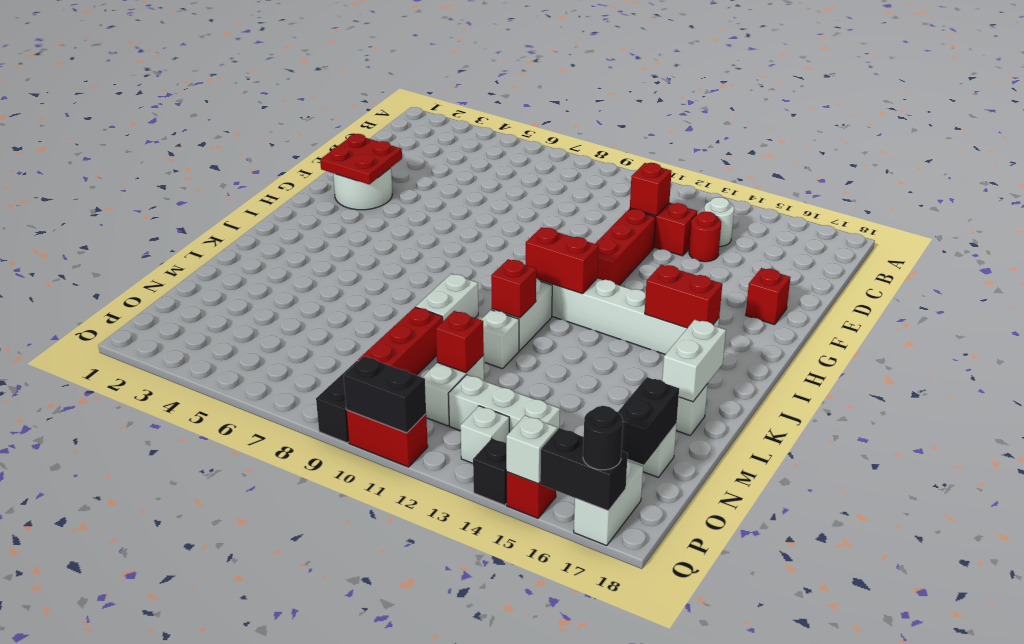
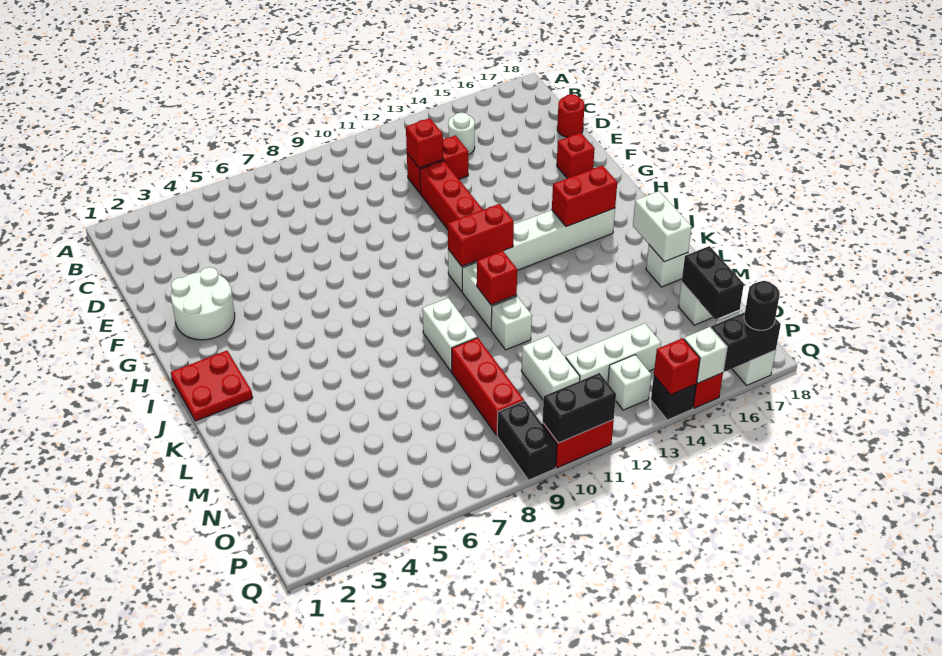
red round brick D14 level 1 -> red round brick D18 level 1
red plate F2:G3 level 2 -> red plate I1:J2 level 1
red brick N11 level 2 -> red brick Q14 level 2

